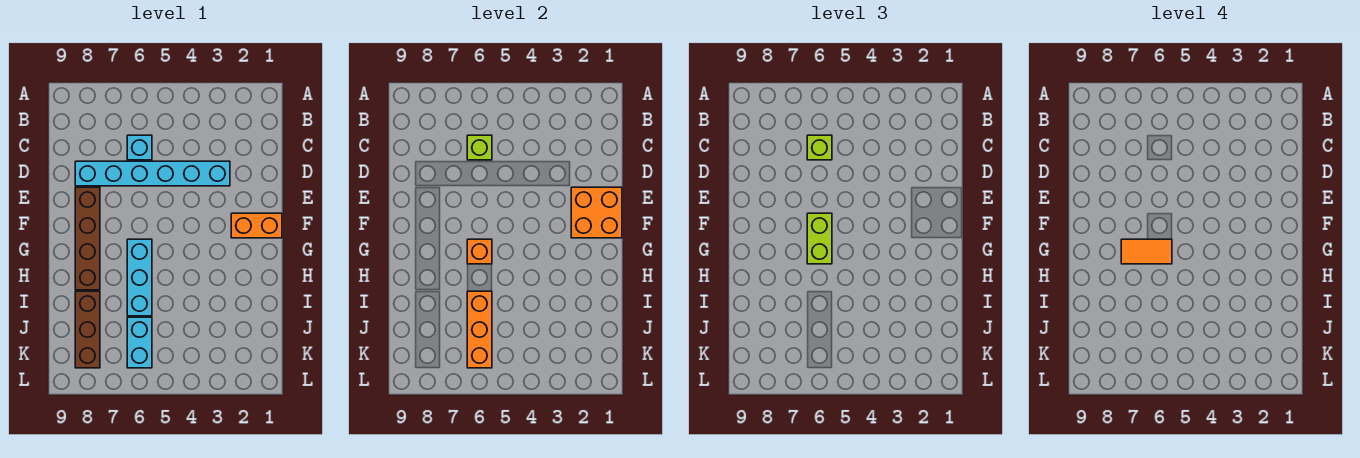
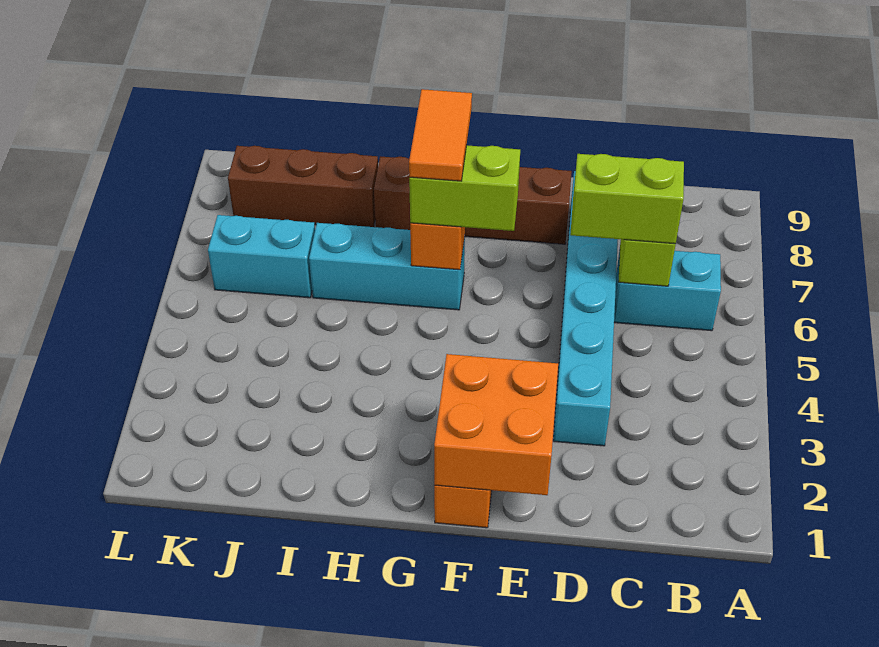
cyan brick C6 level 1 -> cyan brick B6:C6 level 1
lime brick C6 level 3 -> lime brick C6:D6 level 3
orange brick I6:K6 level 2 -> none

